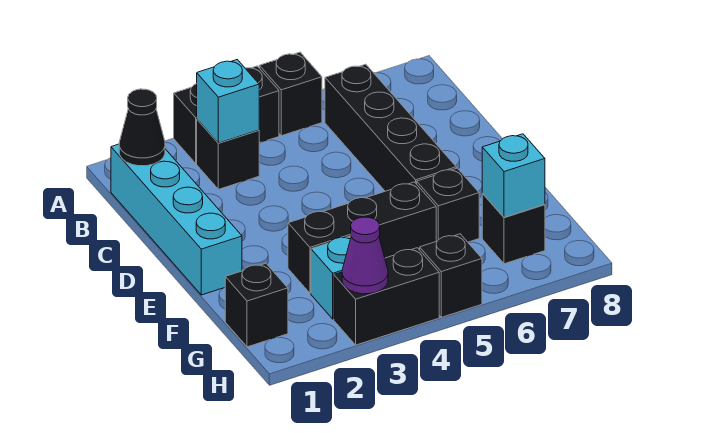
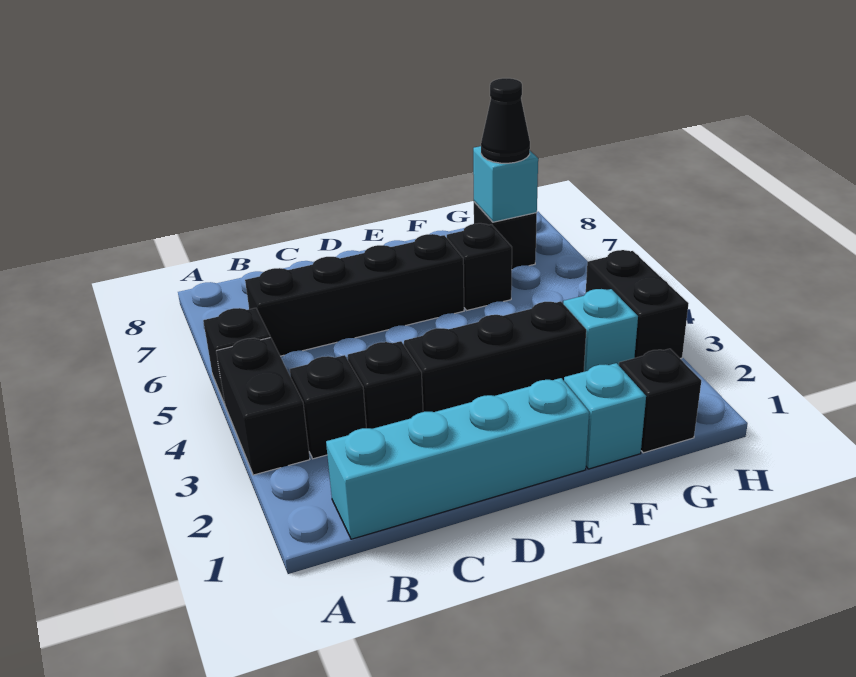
black cone B1 level 2 -> black cone G7 level 3
cyan brick B3 level 2 -> cyan brick F1 level 1
black brick F3:F5 level 1 -> black brick D3:F3 level 1
purple cone H3 level 2 -> none
black brick H5 level 1 -> black brick C3 level 1

